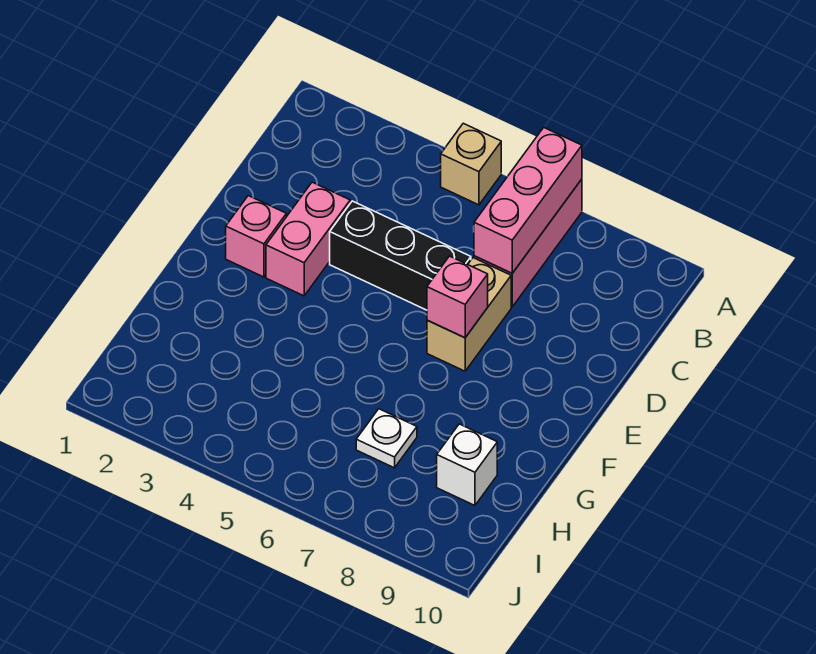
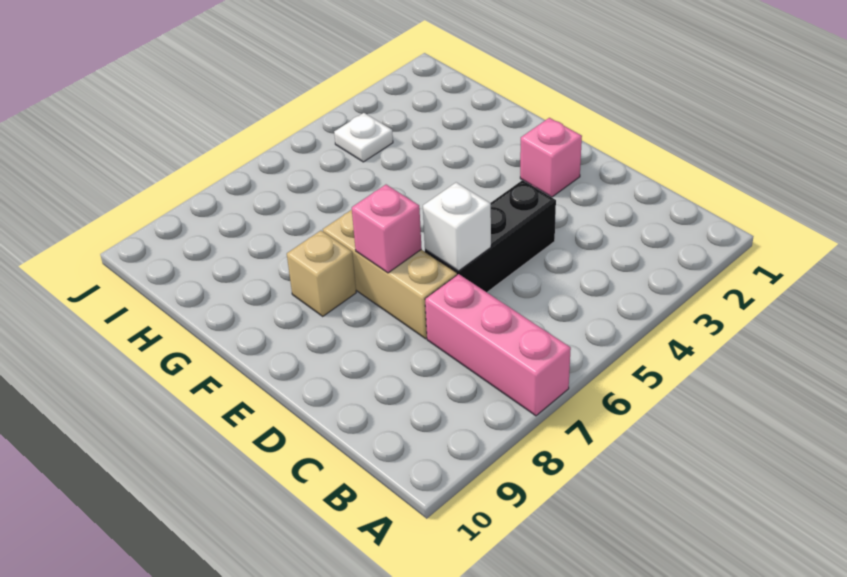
tan brick A5 level 1 -> tan brick F8 level 1
pink brick A7:C7 level 2 -> none
pink brick D3:E3 level 1 -> none
tan brick D7:E7 level 1 -> tan brick D7:F7 level 1
white plate H7 level 1 -> white plate I4 level 1
white brick H9 level 1 -> white brick D6 level 2

